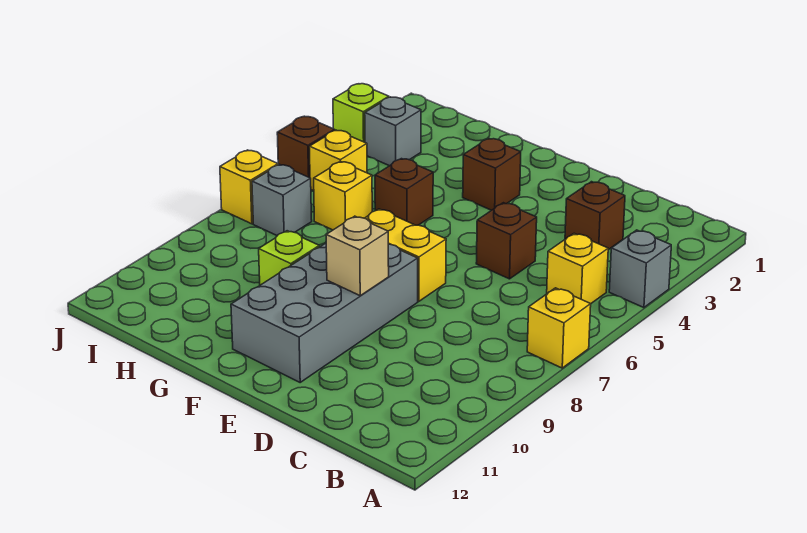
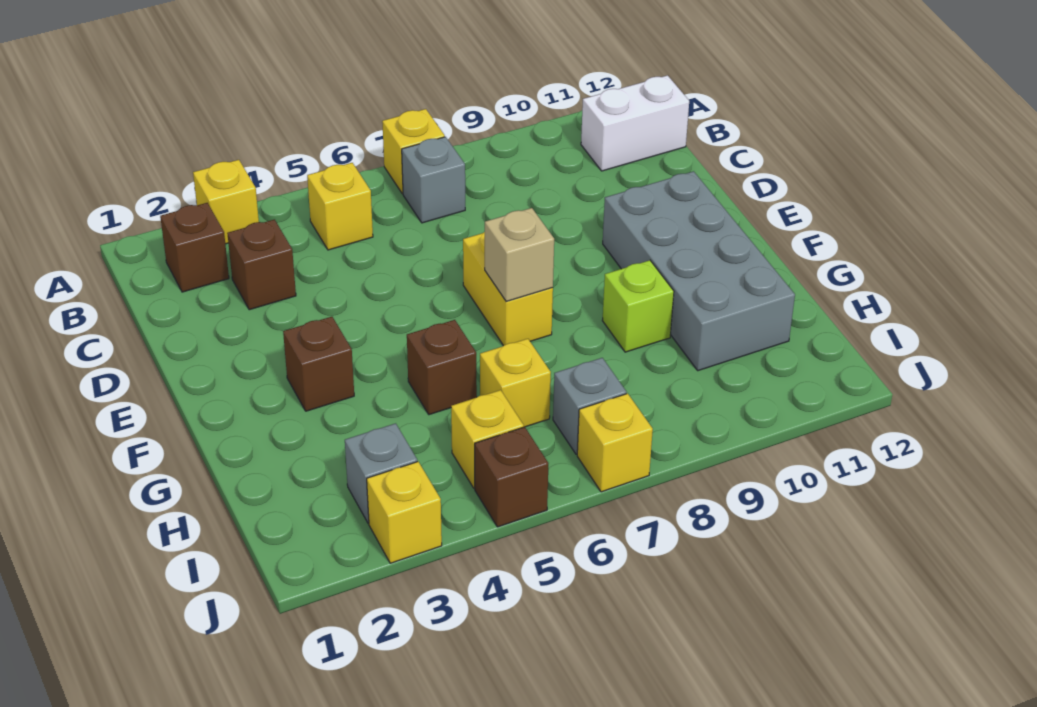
none -> yellow brick A3 level 1
grey brick A4 level 1 -> grey brick B7 level 1
none -> white brick B11:B12 level 1
brown brick D5 level 1 -> brown brick B2 level 1
grey brick E8:F11 level 1 -> grey brick E10:H11 level 1
tan brick E9 level 2 -> tan brick F7 level 2
lime brick J3 level 1 -> yellow brick J3 level 1

